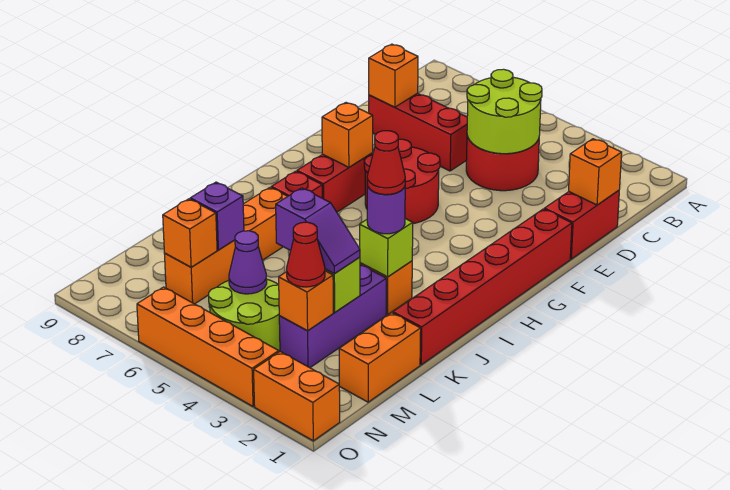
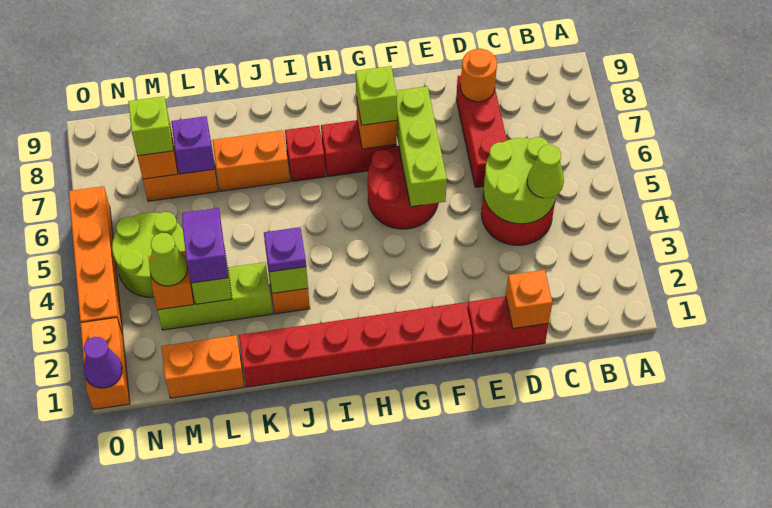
none -> lime cone C4 level 3
orange brick D8 level 2 -> orange round brick D8 level 2
none -> lime brick F5:F7 level 2
none -> lime brick G7 level 3
purple round brick J3 level 3 -> purple plate J3 level 3
red cone J3 level 4 -> none
purple brick K3:M3 level 1 -> lime brick K3:M3 level 1
purple slope L3:L4 level 3 top 4 -> purple slope L3:L4 level 3 top 3
red cone M3 level 3 -> lime cone M3 level 3
purple cone M5 level 2 -> purple cone O1 level 2
none -> lime brick M7 level 3

